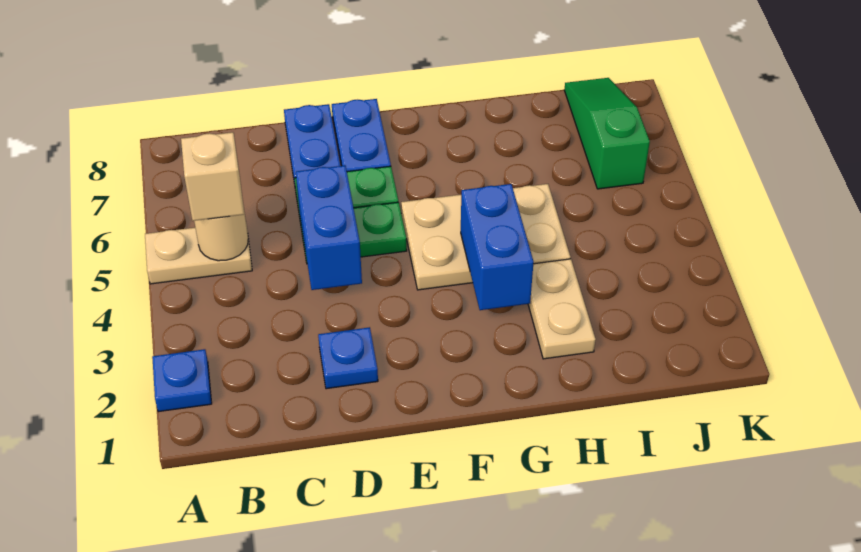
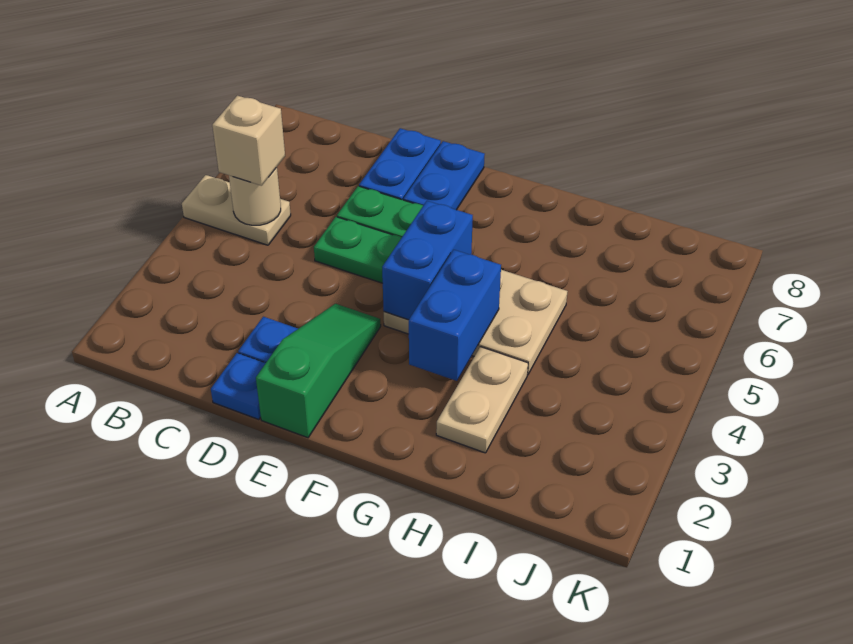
blue plate A2 level 1 -> blue plate D1 level 1
blue brick D4:D5 level 2 -> blue brick F4:F5 level 2
green slope J6:J8 level 1 top 6 -> green slope E1:E3 level 1 top 1

